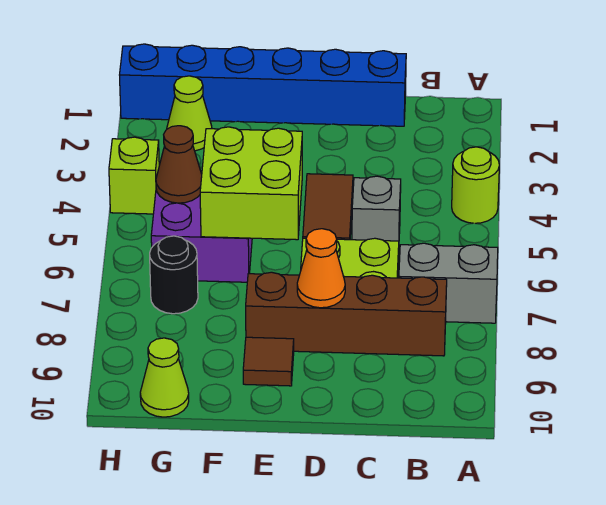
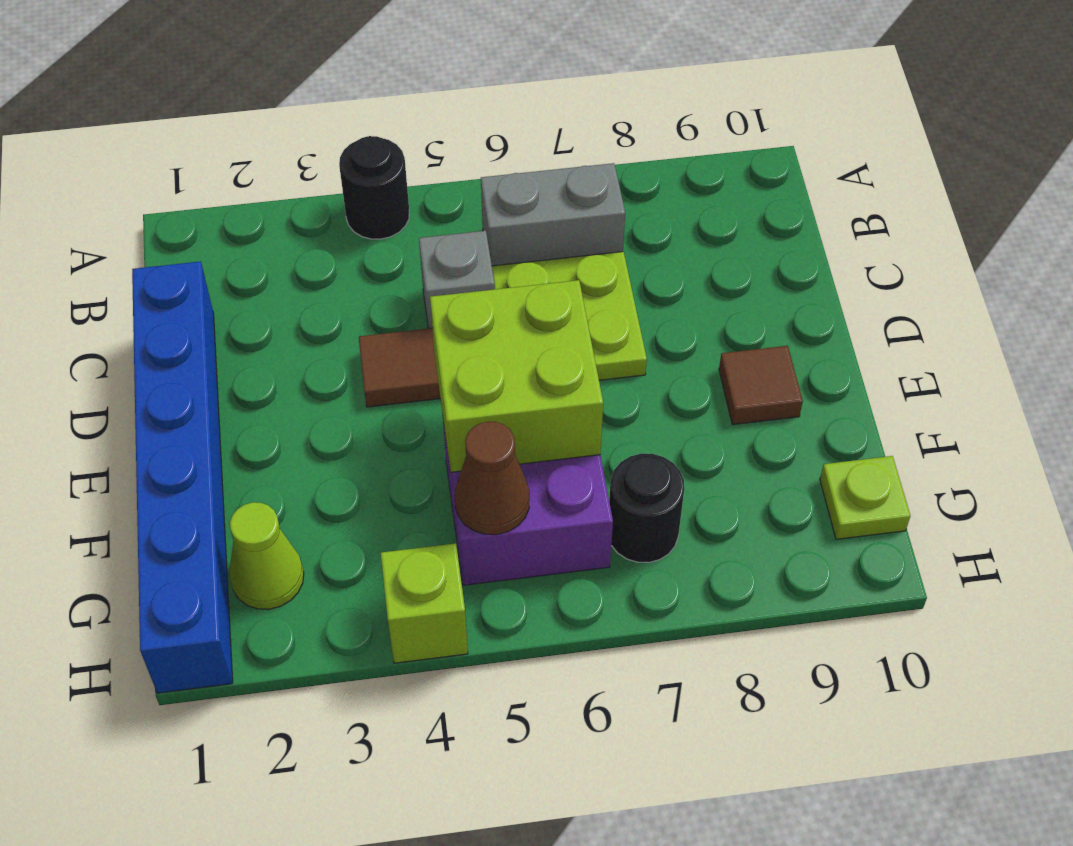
lime round brick A4 level 1 -> black round brick A4 level 1
grey brick A7:B7 level 1 -> grey brick B6:B7 level 1
brown brick B8:E8 level 1 -> none
orange cone D8 level 2 -> none
lime cone G10 level 1 -> lime plate G10 level 1

